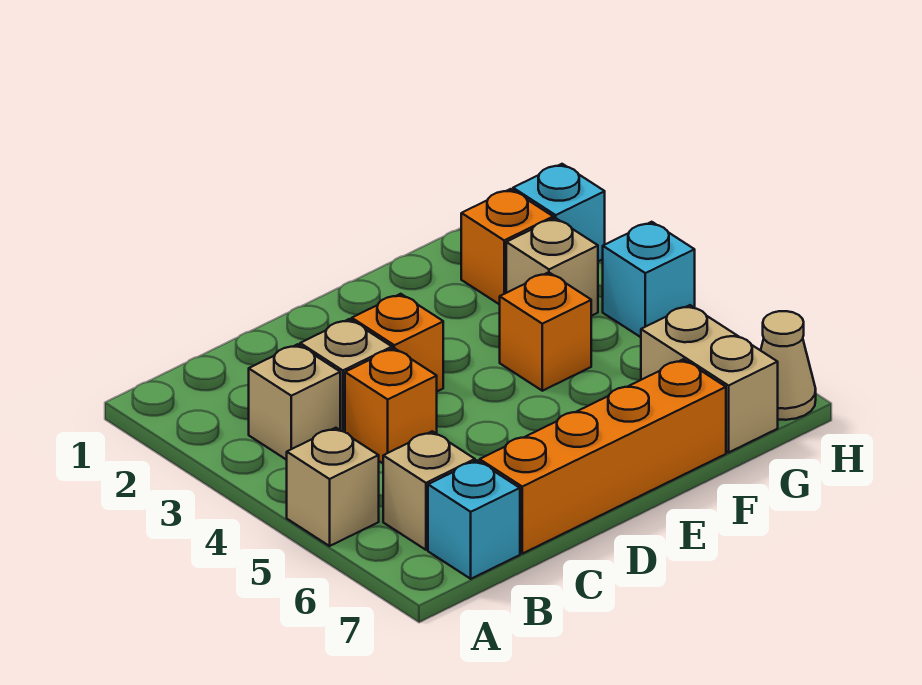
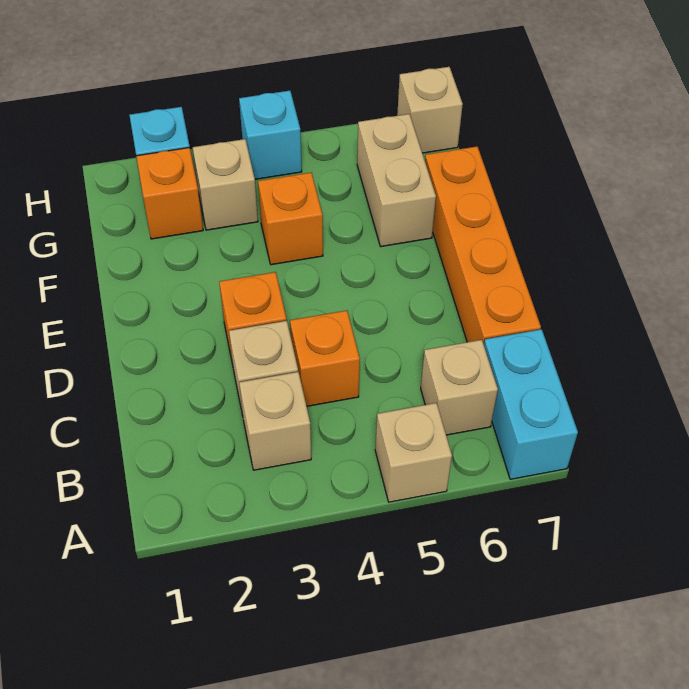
cyan brick B7 level 1 -> cyan brick A7:B7 level 1
tan brick G6:G7 level 1 -> tan brick F6:G6 level 1
tan cone H7 level 1 -> tan brick H7 level 1

